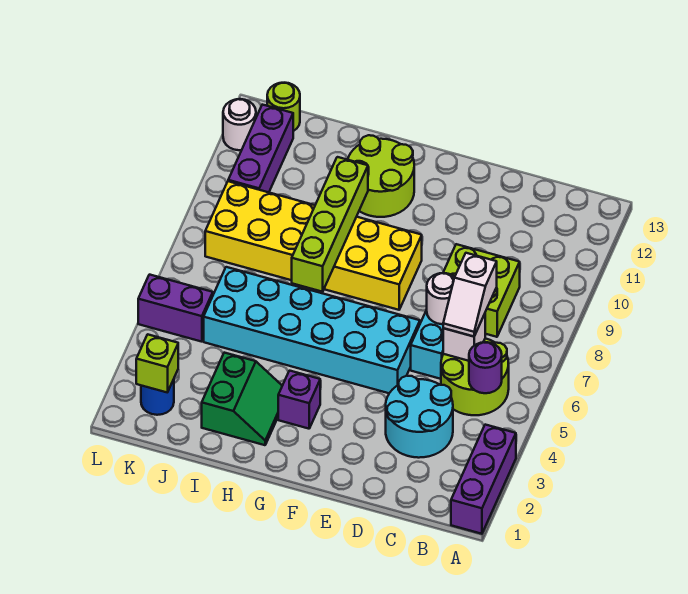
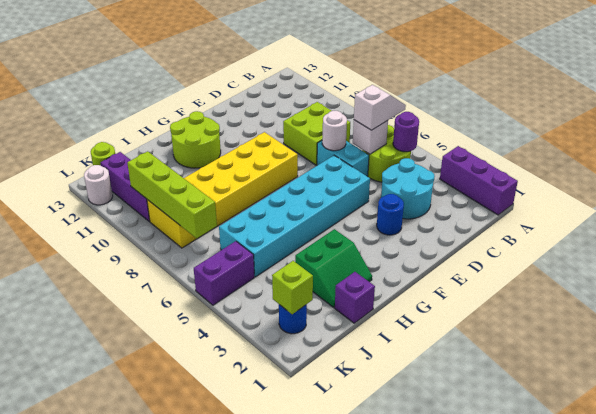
white slope C6:C7 level 3 top 7 -> white slope B6:C6 level 3 top C
none -> blue round brick E3 level 1
purple brick G3 level 1 -> purple brick I1 level 1
green slope H2:I3 level 1 top I -> green slope H2:I3 level 1 top 3
lime brick H7:H10 level 2 -> lime brick K7:K10 level 2

